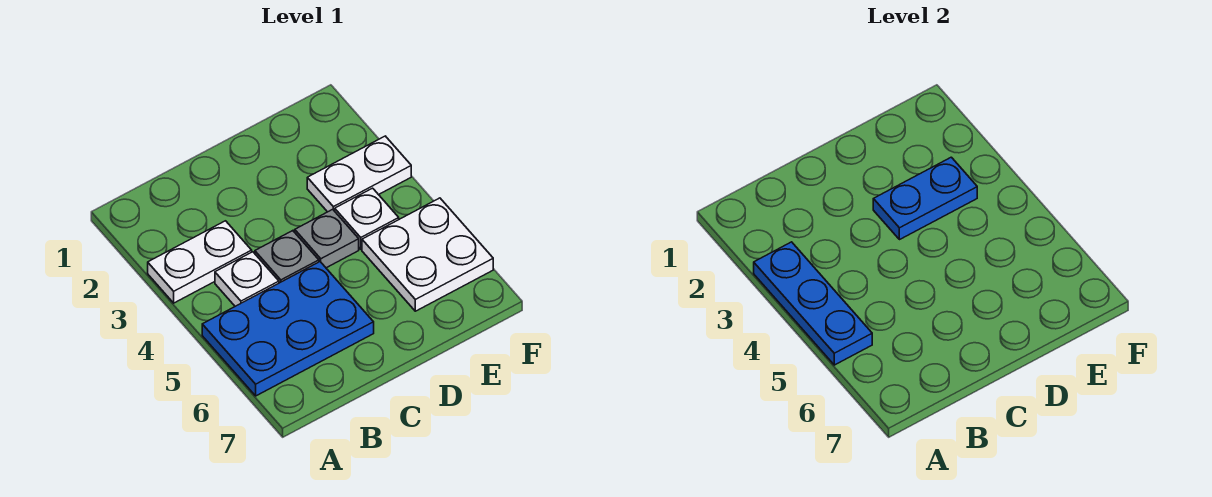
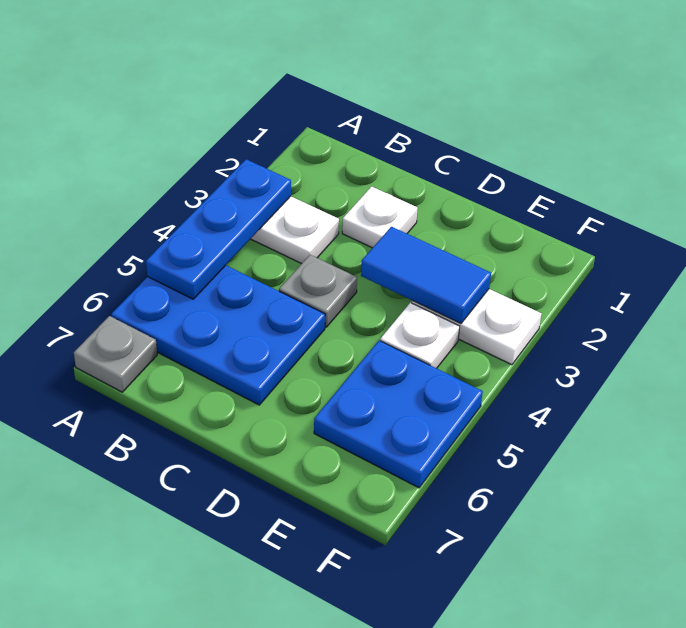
white plate B4 level 1 -> white plate C2 level 1
blue plate D3:E3 level 2 -> blue tile D3:E3 level 2
grey plate D4 level 1 -> grey plate A7 level 1
white plate E5:F6 level 1 -> blue plate E5:F6 level 1

